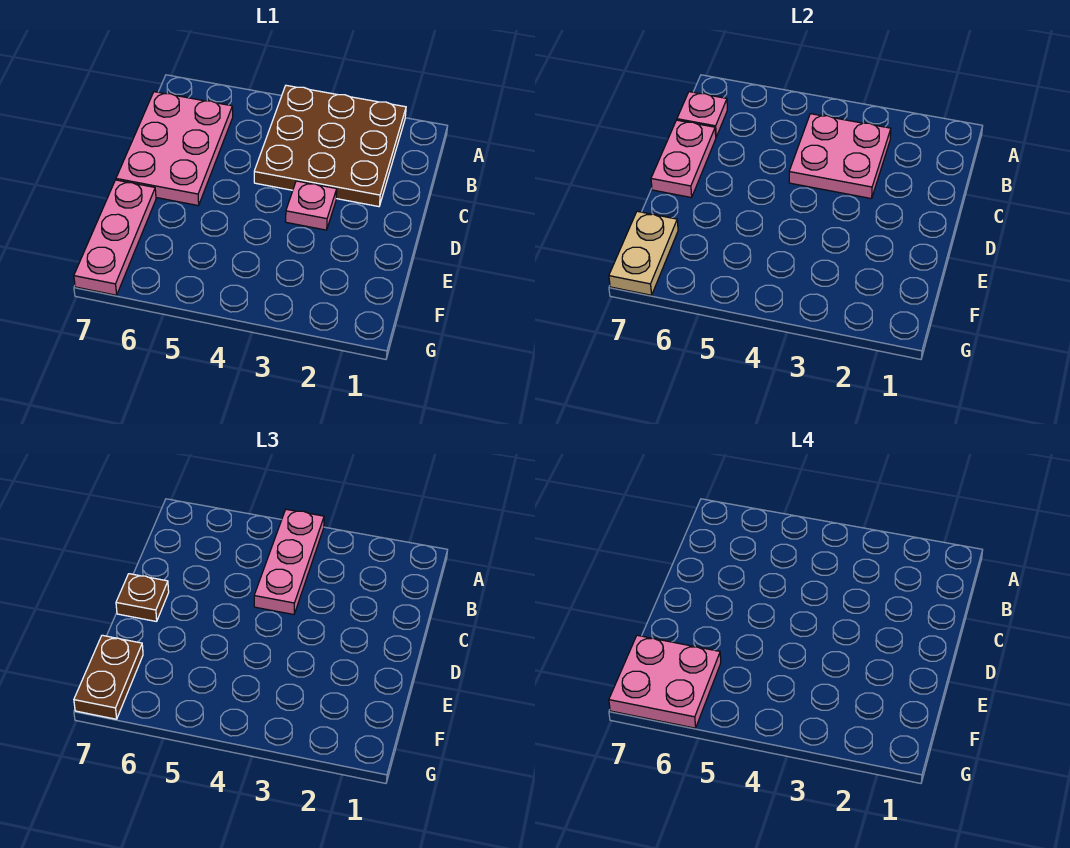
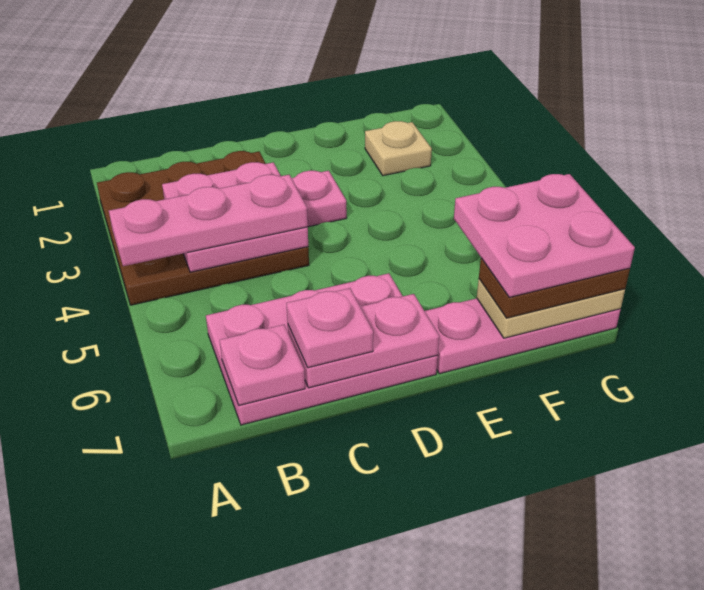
none -> pink plate C7 level 3
brown plate D7 level 3 -> none
none -> tan plate F2 level 1

